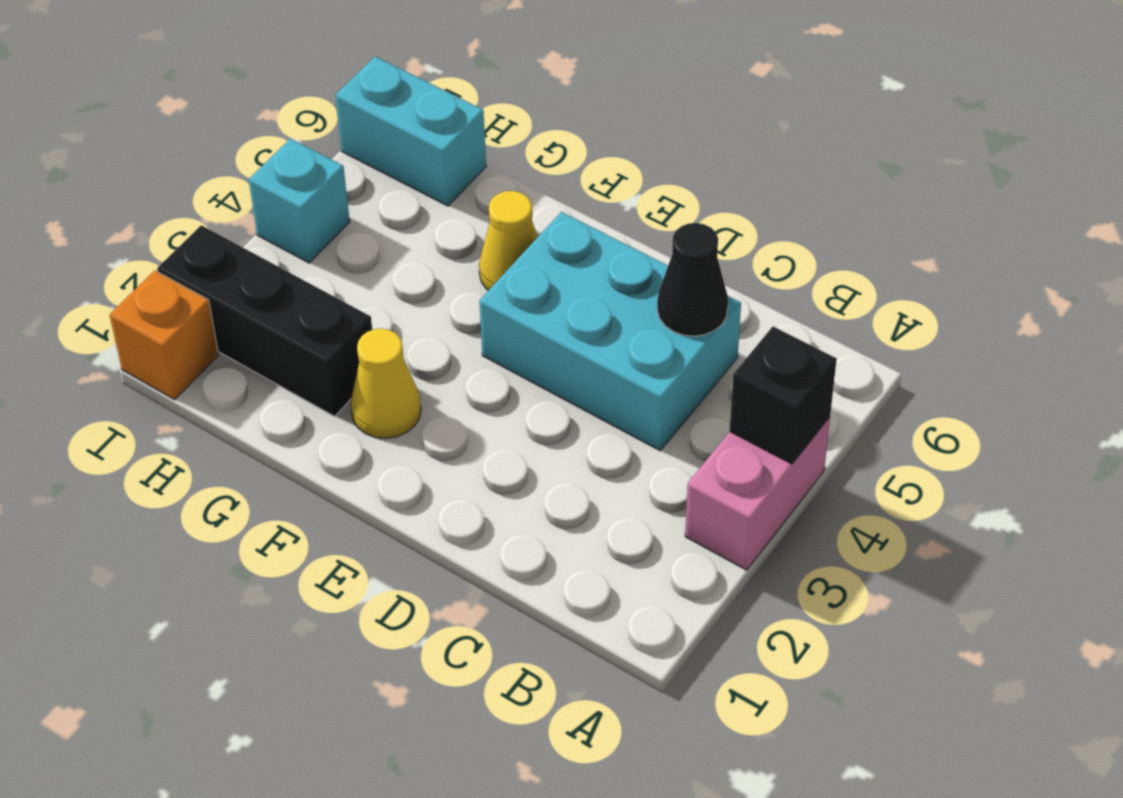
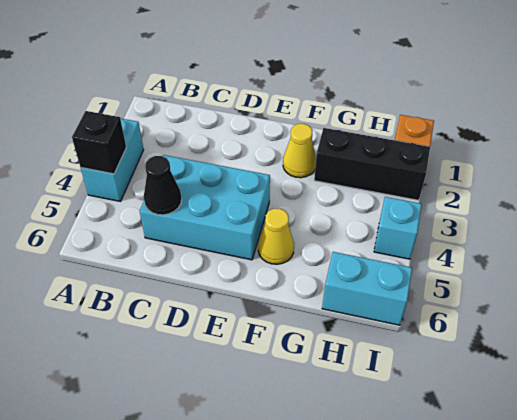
pink brick A3:A4 level 1 -> cyan brick A3:A4 level 1

